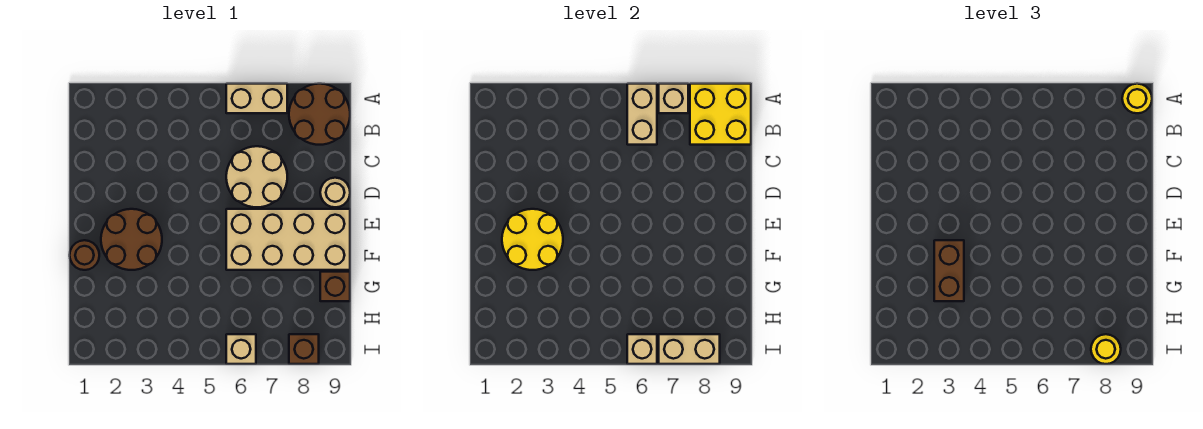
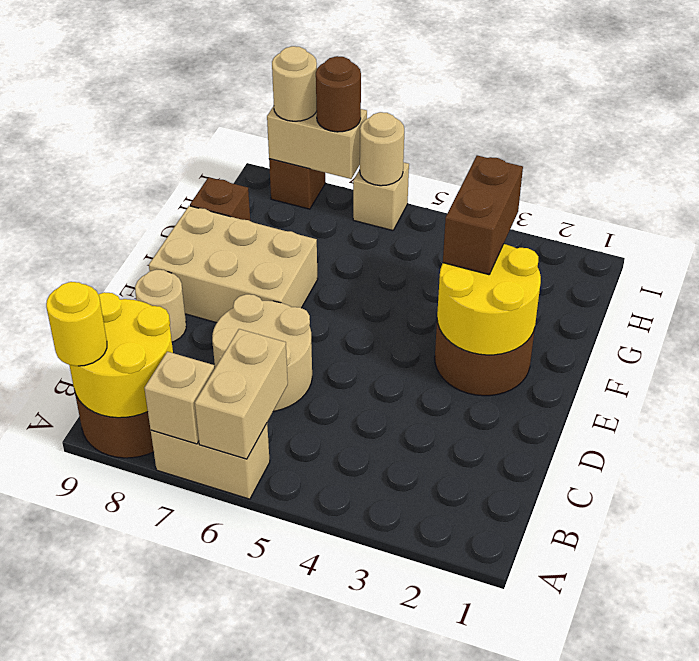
yellow brick A8:B9 level 2 -> yellow round brick A8:B9 level 2
tan brick E6:F9 level 1 -> tan brick E7:F9 level 1
brown round brick F1 level 1 -> brown round brick I7 level 3
tan brick I6 level 2 -> tan round brick I6 level 2
yellow round brick I8 level 3 -> tan round brick I8 level 3

